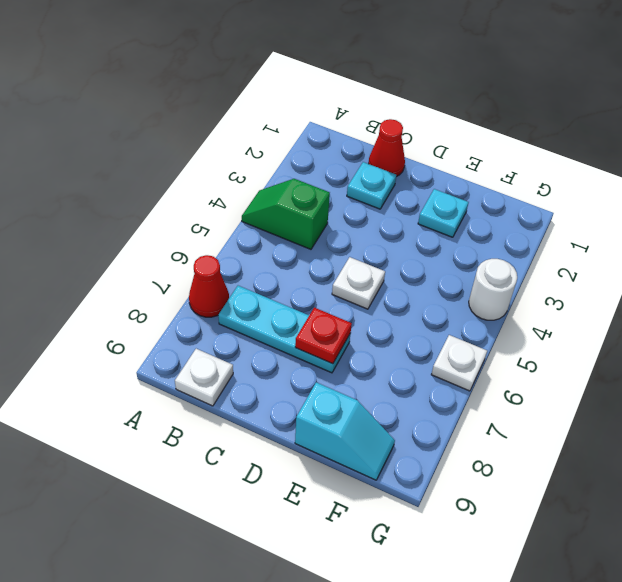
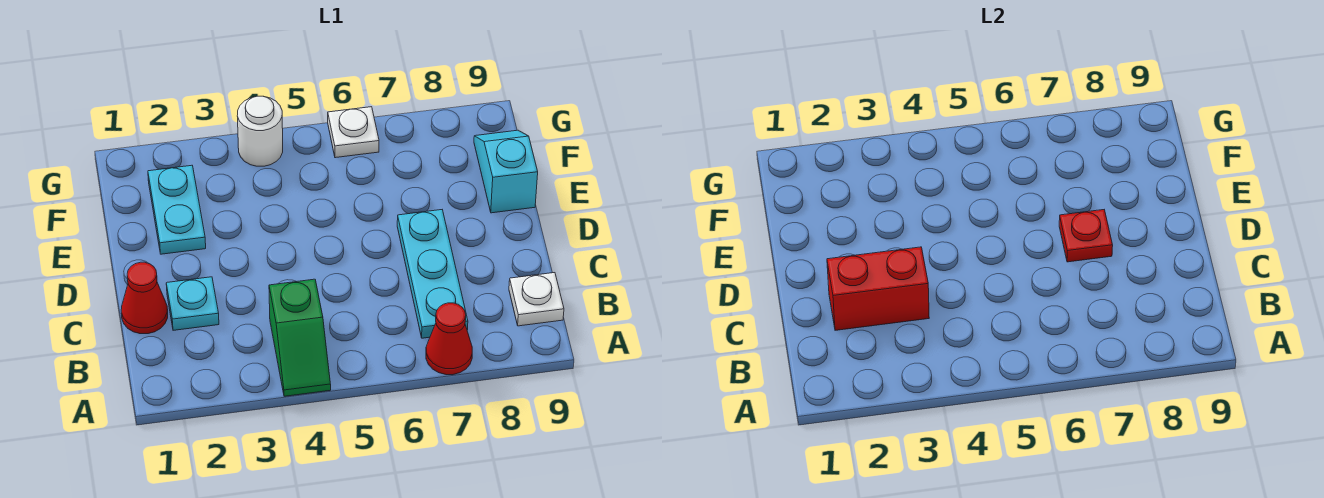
none -> red brick C2:C3 level 2
white plate D5 level 1 -> none
cyan plate E2 level 1 -> cyan plate E2:F2 level 1

